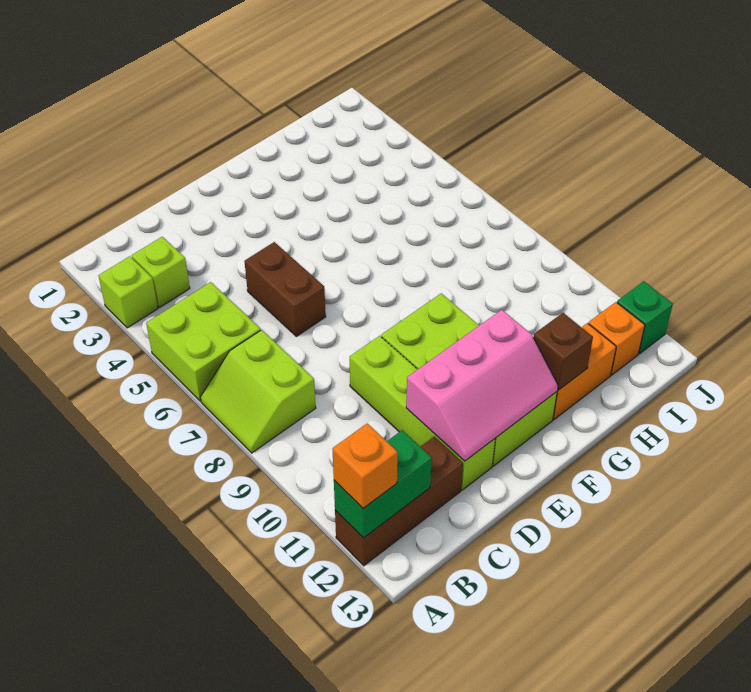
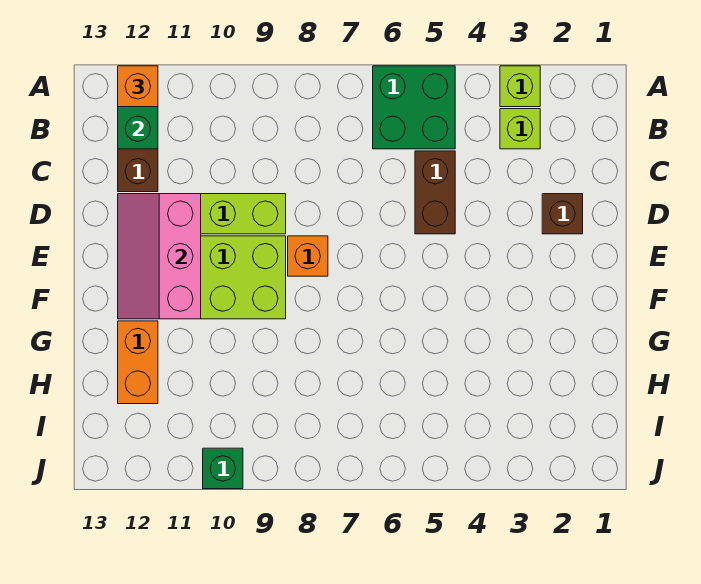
lime brick A5:B6 level 1 -> green brick A5:B6 level 1
lime slope A7:B8 level 1 top B -> none
brown brick D5:D6 level 1 -> brown brick C5:D5 level 1
brown brick G12 level 2 -> brown brick D2 level 1
orange brick I12 level 1 -> orange brick E8 level 1
green brick J12 level 1 -> green brick J10 level 1

